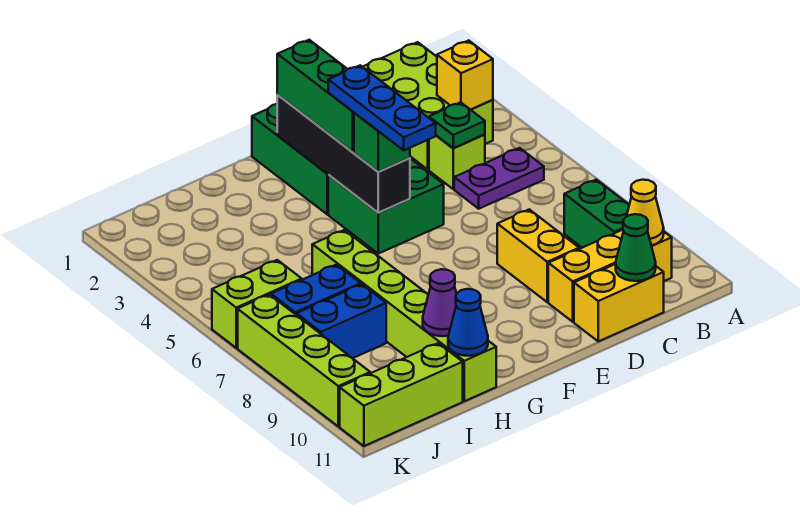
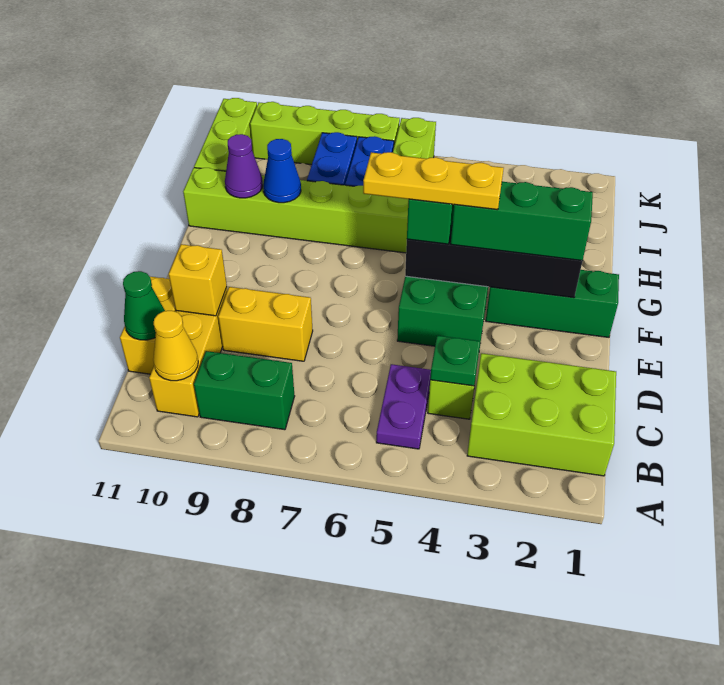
yellow brick B3 level 2 -> yellow brick D10 level 2
blue plate F4:F6 level 4 -> yellow plate F4:F6 level 4
blue cone H11 level 2 -> blue cone H9 level 2

